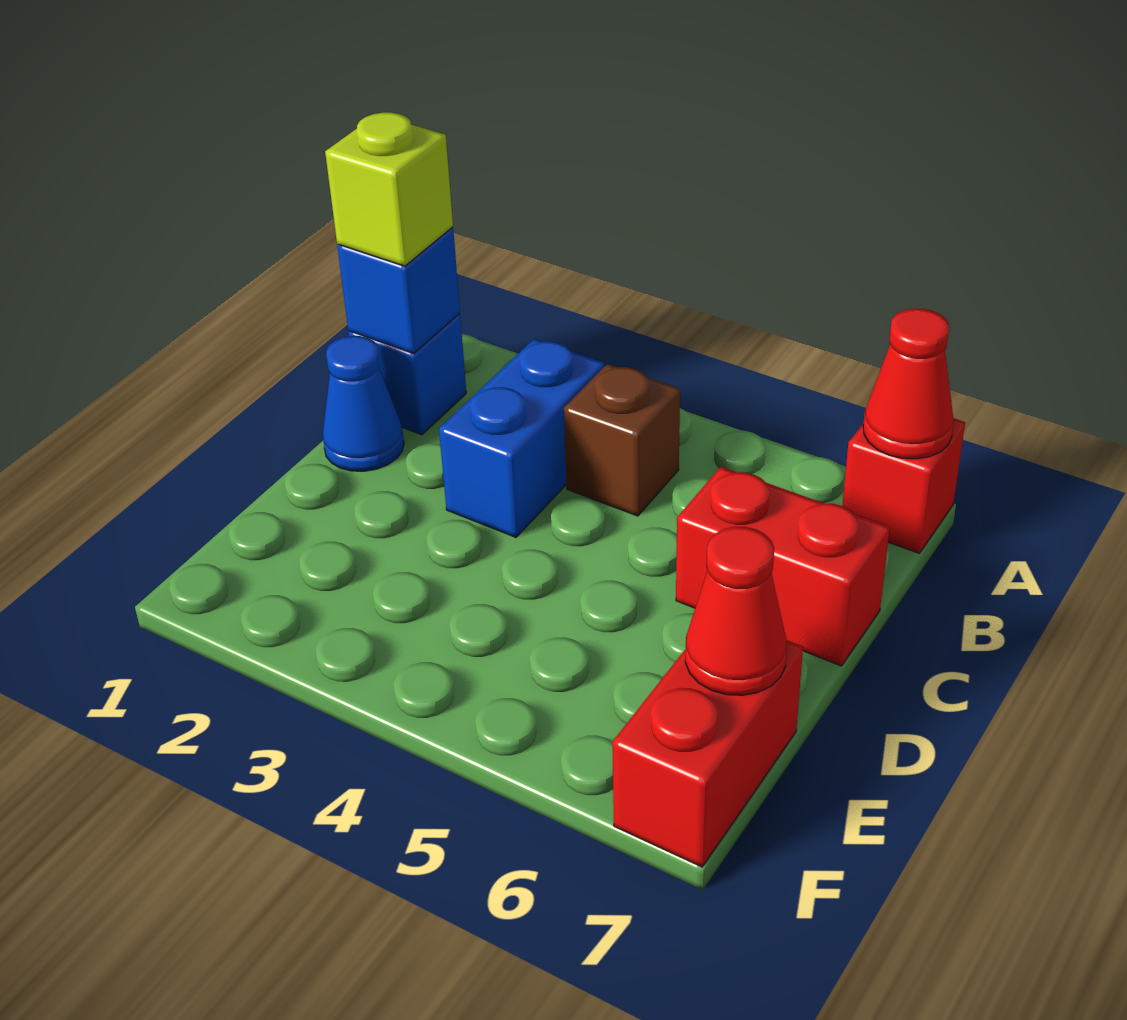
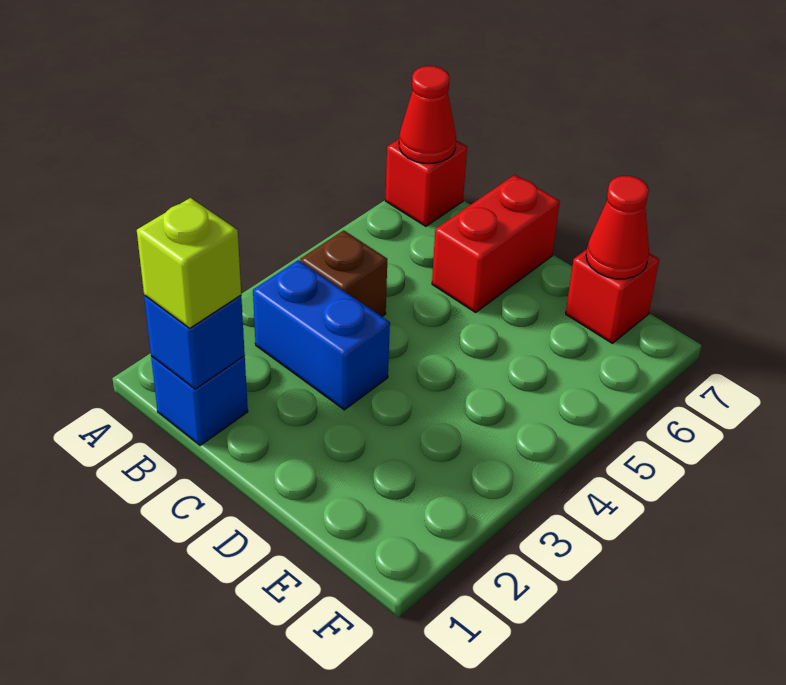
blue cone C1 level 1 -> none
red brick E7:F7 level 1 -> red brick E7 level 1

